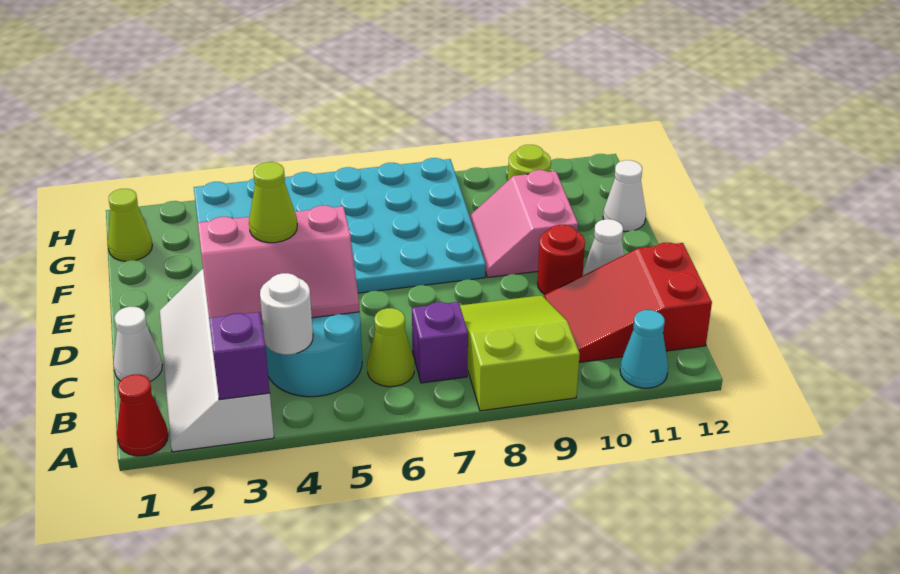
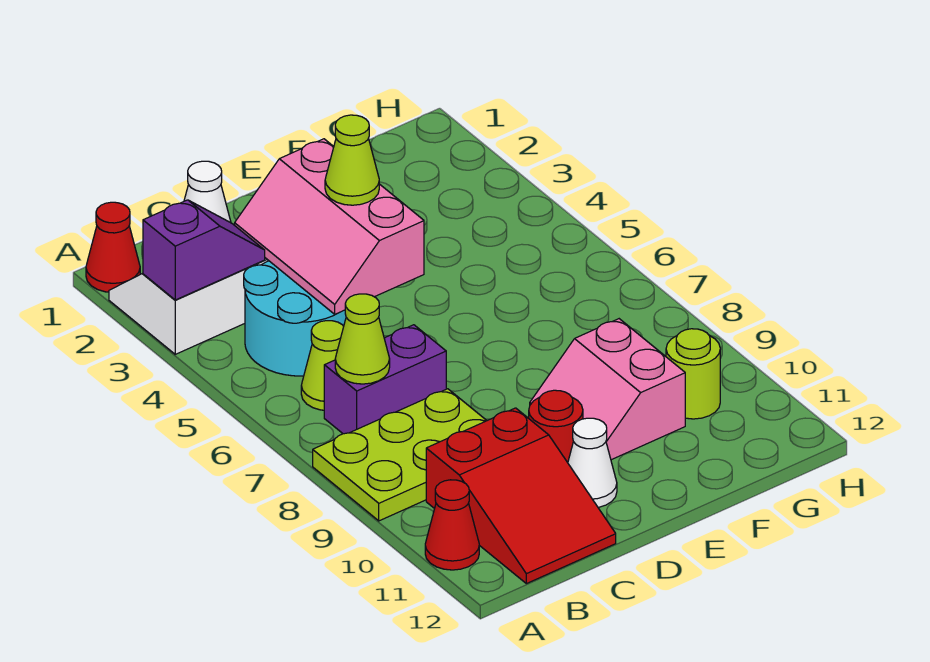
lime slope A8:C9 level 1 top A -> lime plate A8:C9 level 1
cyan cone A11 level 1 -> red cone A11 level 1
white round brick B4 level 2 -> none
purple brick B7 level 1 -> purple brick B7:C7 level 1
red slope B10:C12 level 1 top 12 -> red slope B10:C12 level 1 top 10
cyan plate E3:H8 level 1 -> none
pink slope E9:F10 level 1 top 10 -> pink slope E9:F10 level 1 top F
white cone F12 level 1 -> none
lime cone G1 level 1 -> lime cone B7 level 2

